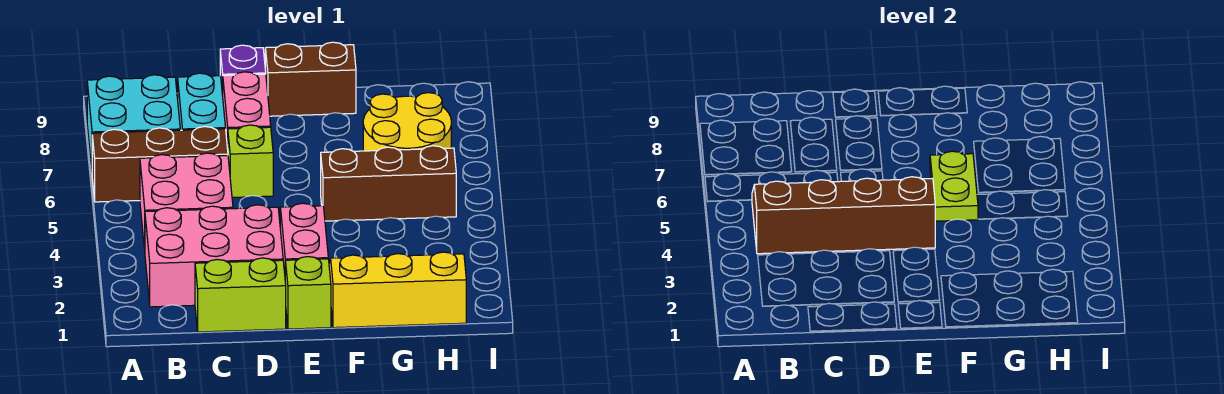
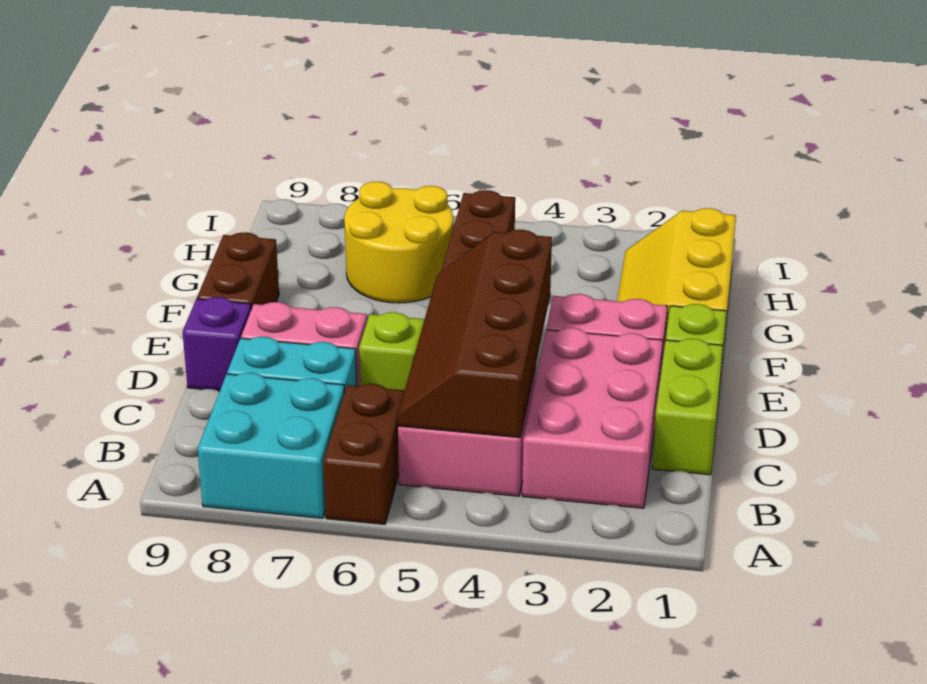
brown brick A6:C6 level 1 -> brown brick A6:B6 level 1
lime plate F5:F6 level 2 -> none

